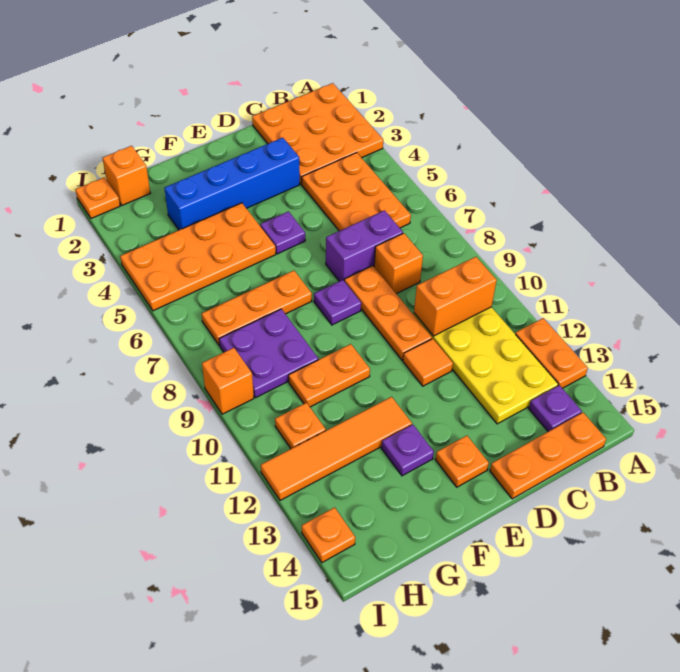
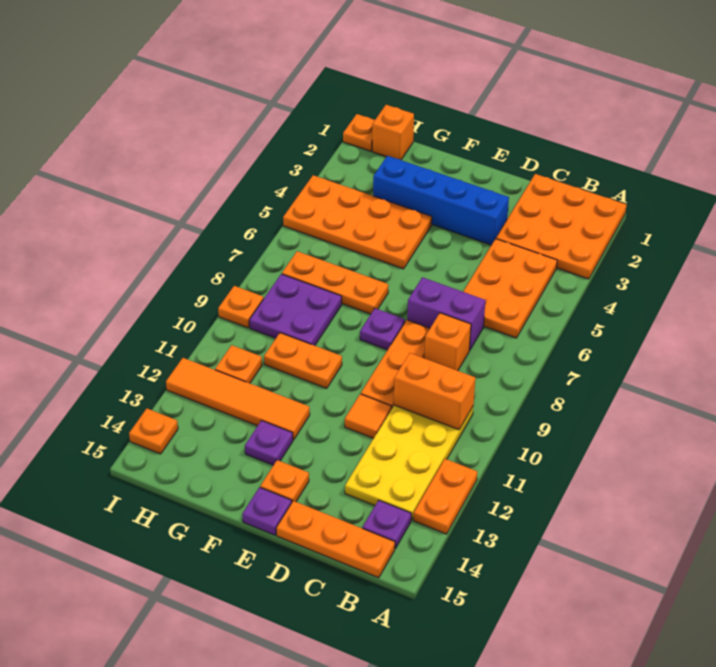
purple plate E5 level 1 -> purple plate E15 level 1
orange brick I9 level 1 -> orange plate I9 level 1

